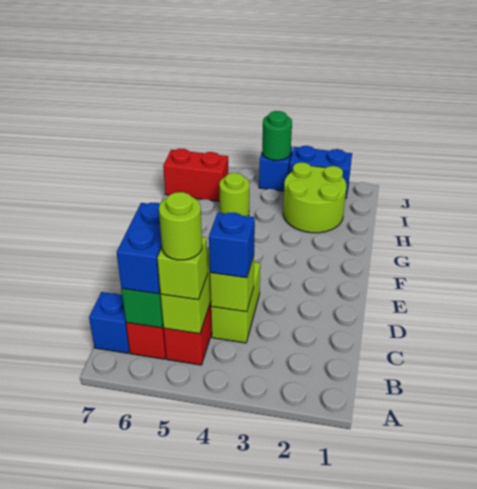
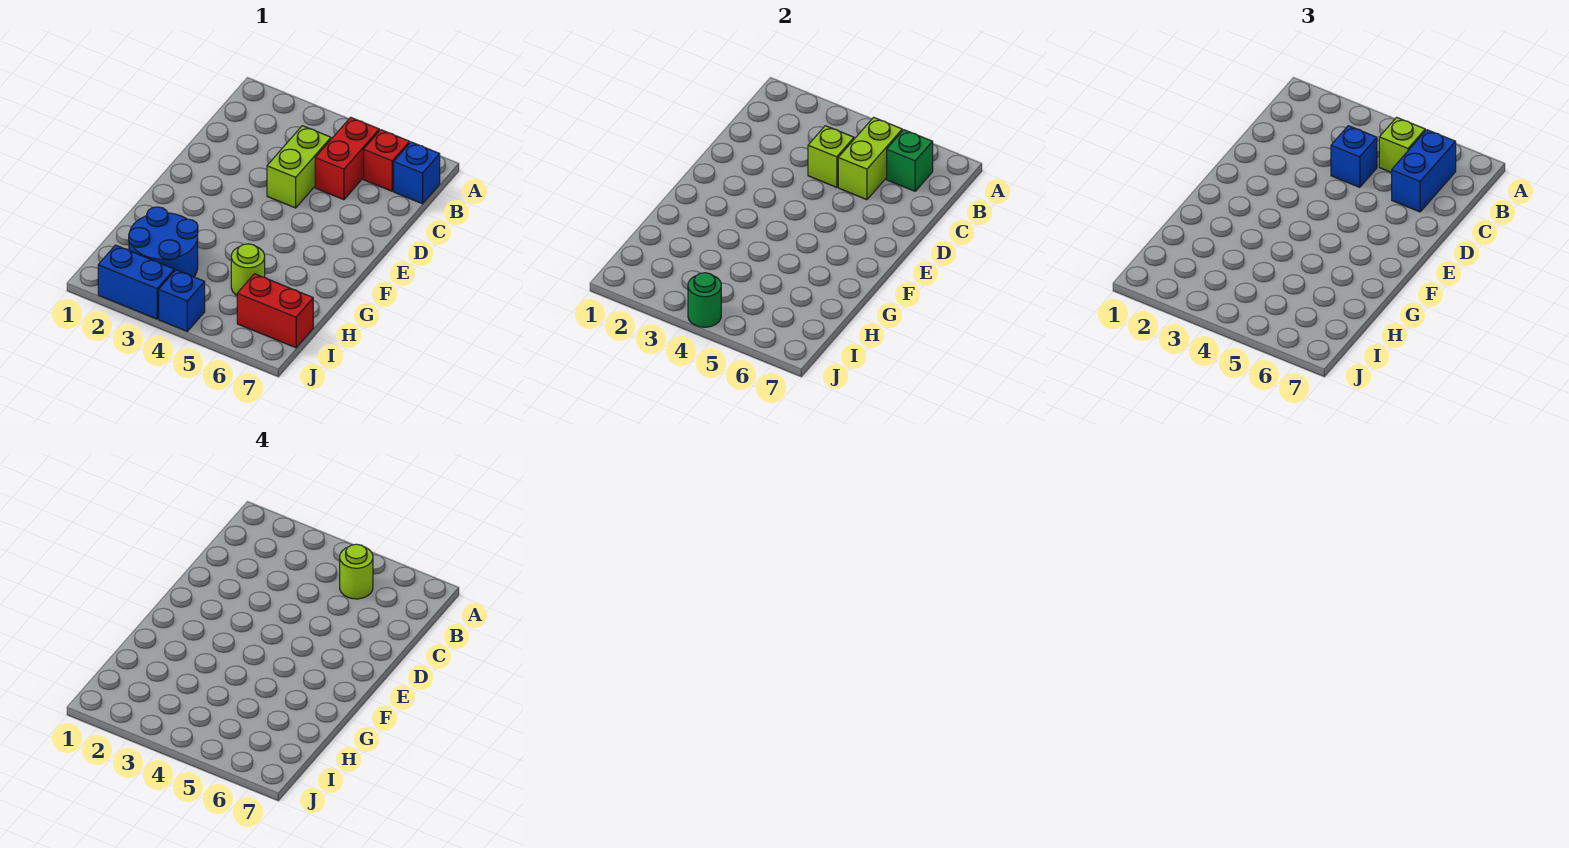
lime round brick H2:I3 level 1 -> blue round brick H2:I3 level 1

